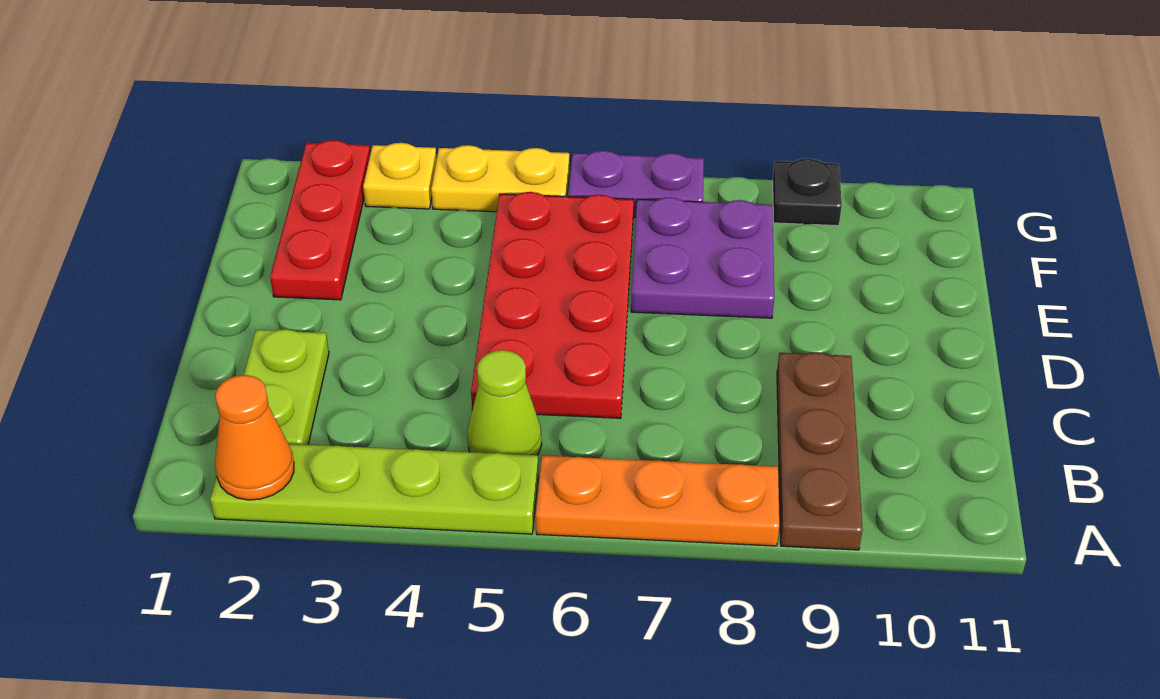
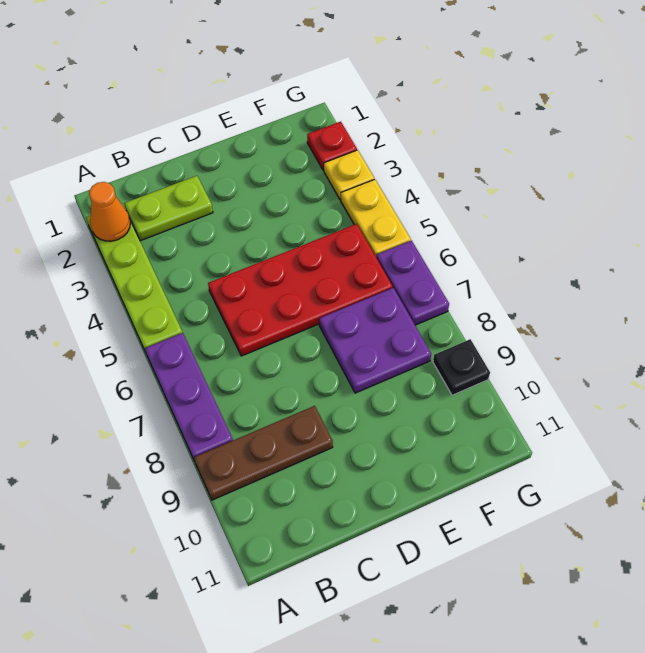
orange plate A6:A8 level 1 -> purple plate A6:A8 level 1
lime cone B5 level 1 -> none
red plate E2:G2 level 1 -> red plate G2 level 1

